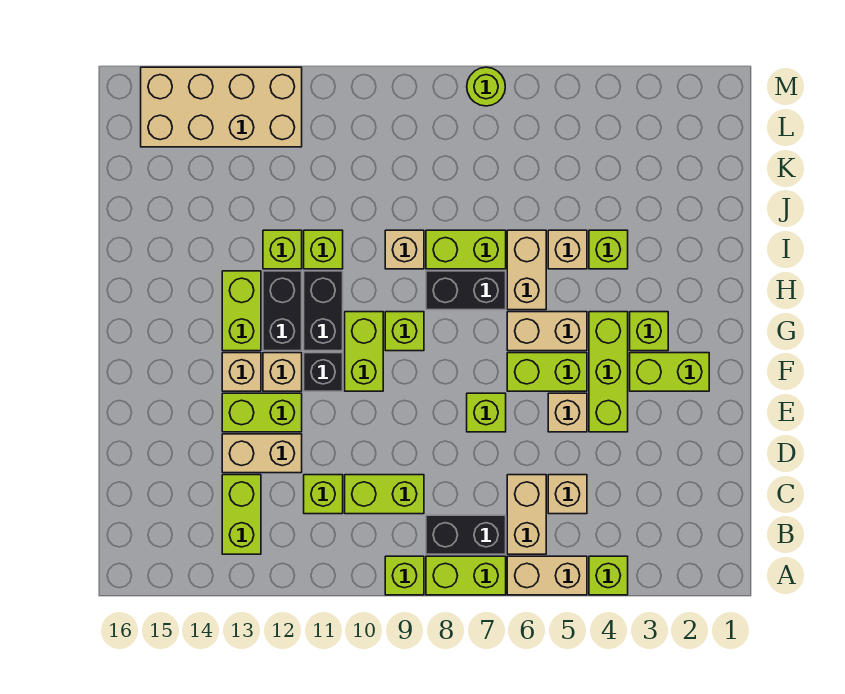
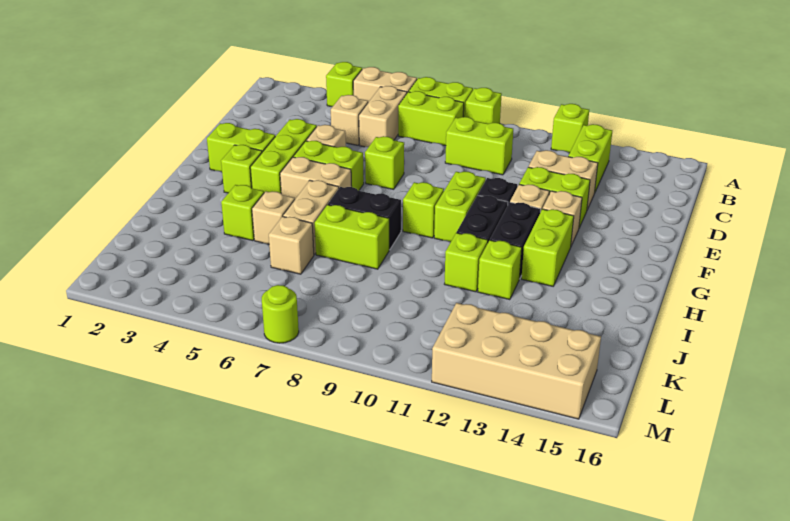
black brick B7:B8 level 1 -> lime brick B7:B8 level 1
lime brick C11 level 1 -> lime brick A12 level 1
tan brick I9 level 1 -> tan brick J6 level 1

